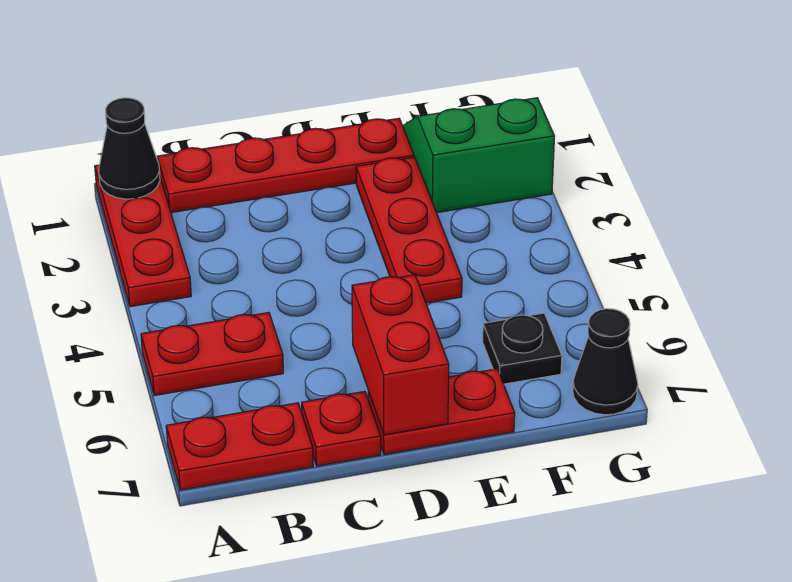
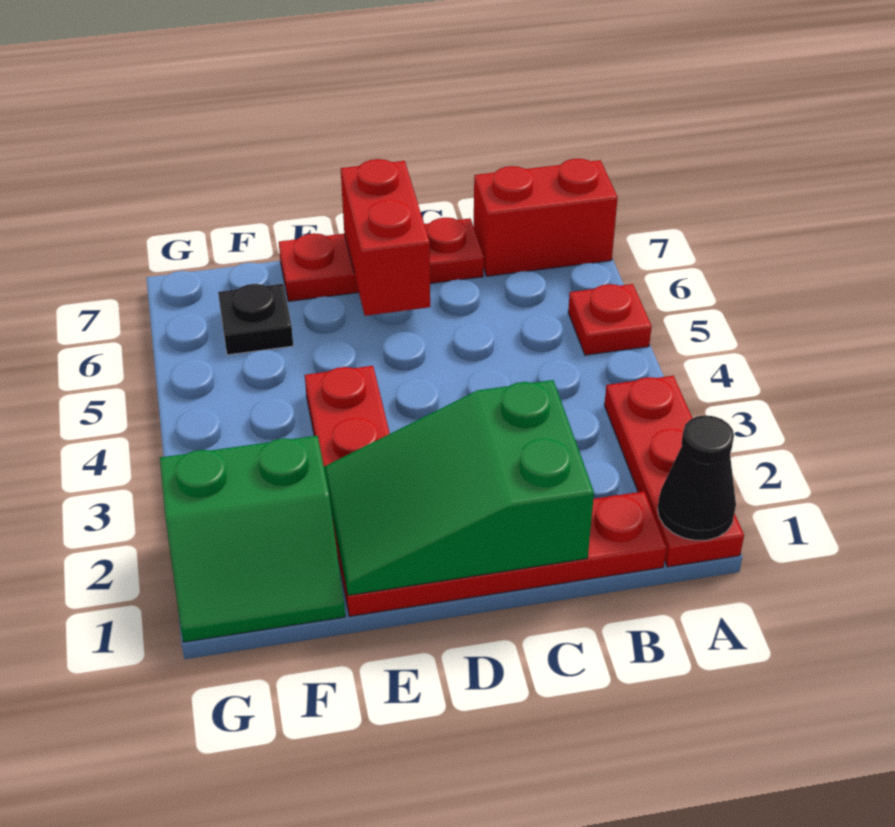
red plate A5:B5 level 1 -> red plate A5 level 1
red plate A7:B7 level 1 -> red brick A7:B7 level 1
none -> green slope C1:E2 level 2 top C
black cone G7 level 1 -> none

